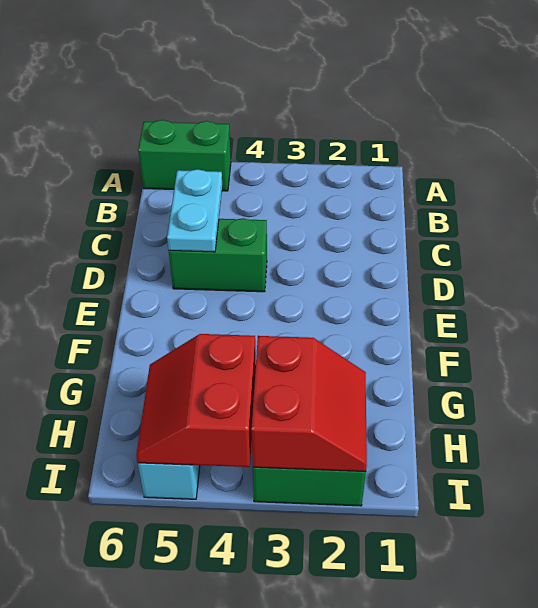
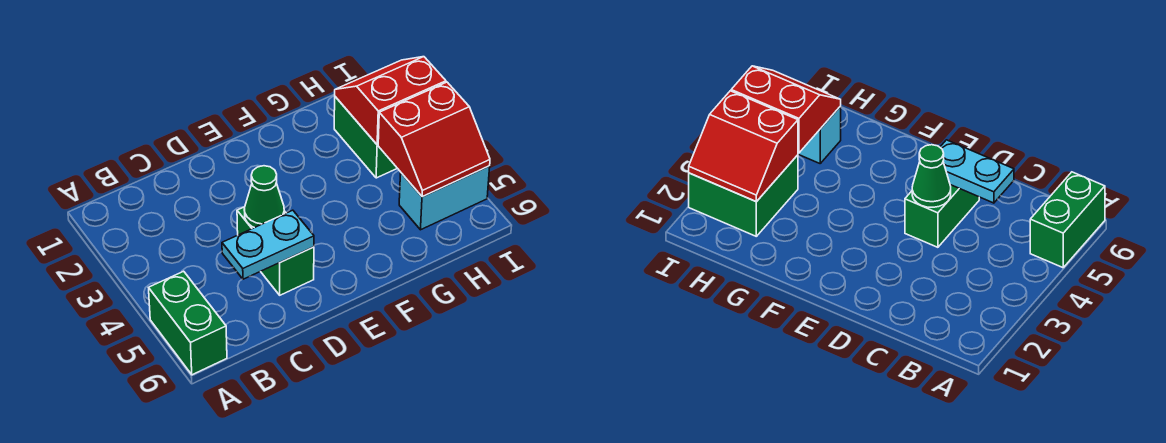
none -> green cone D4 level 2

